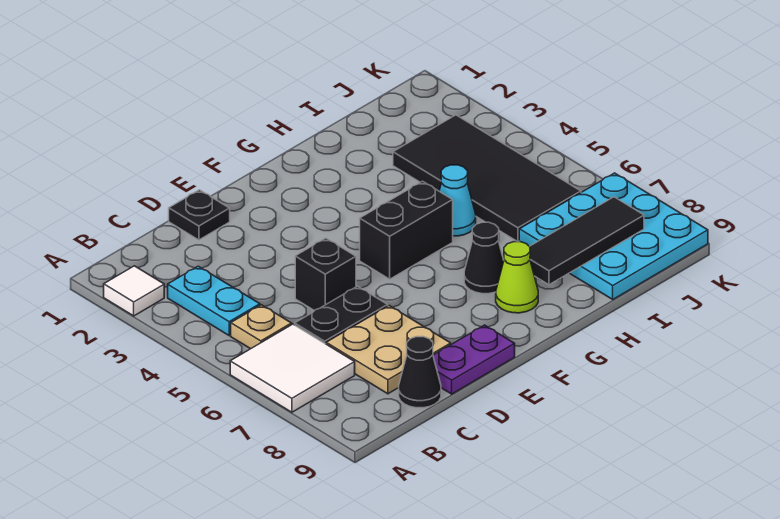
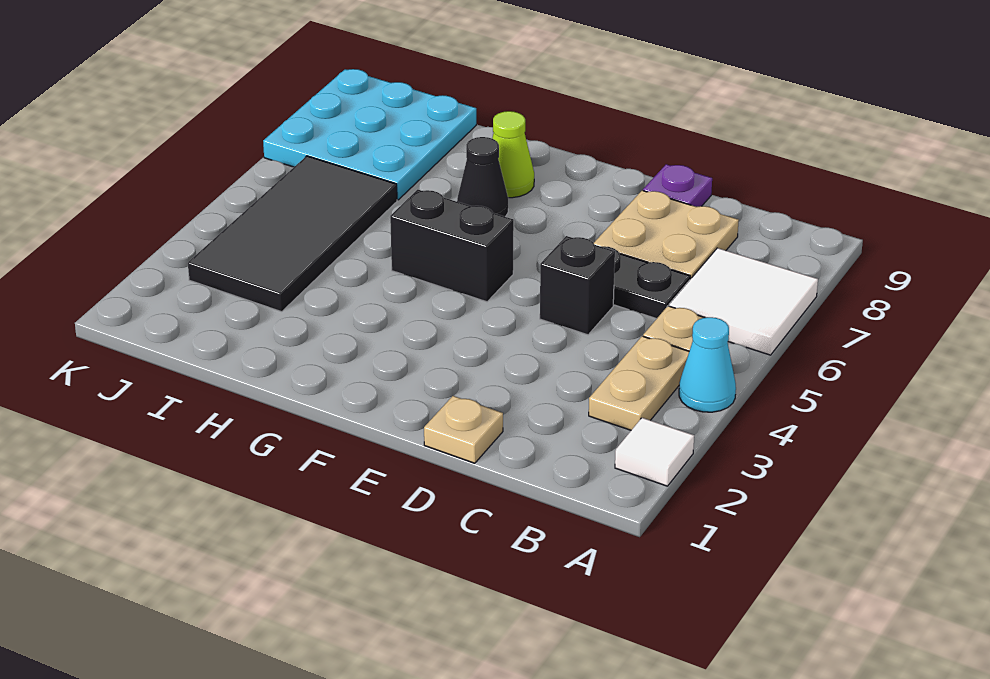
cyan plate B3:B4 level 1 -> tan plate B3:B4 level 1
black cone C9 level 1 -> none
black plate D1 level 1 -> tan plate D1 level 1
purple plate D9:E9 level 1 -> purple plate D9 level 1
cyan cone H5 level 1 -> cyan cone A4 level 1
black tile H8:J8 level 2 -> none

